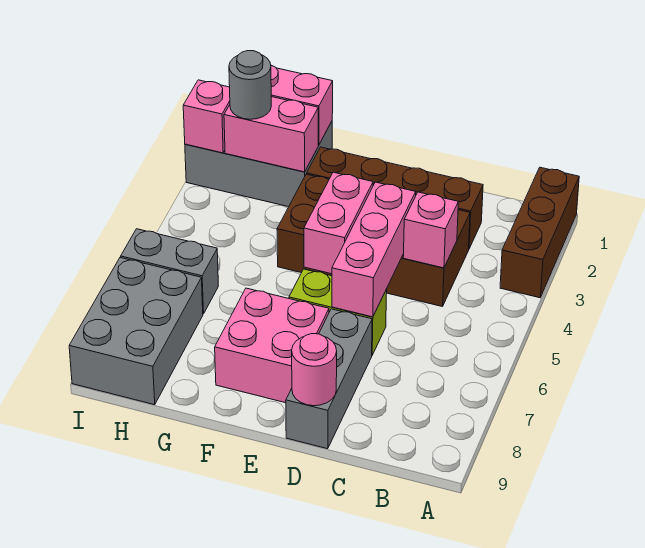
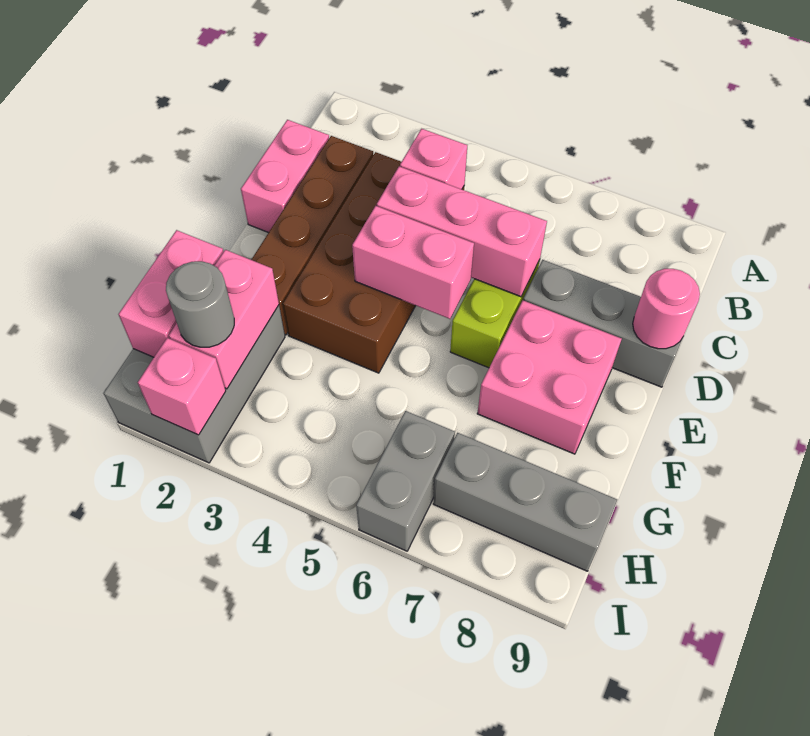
brown brick A1:A3 level 1 -> none
none -> pink brick C1:D1 level 1
grey brick H7:I9 level 1 -> grey brick H7:H9 level 1

